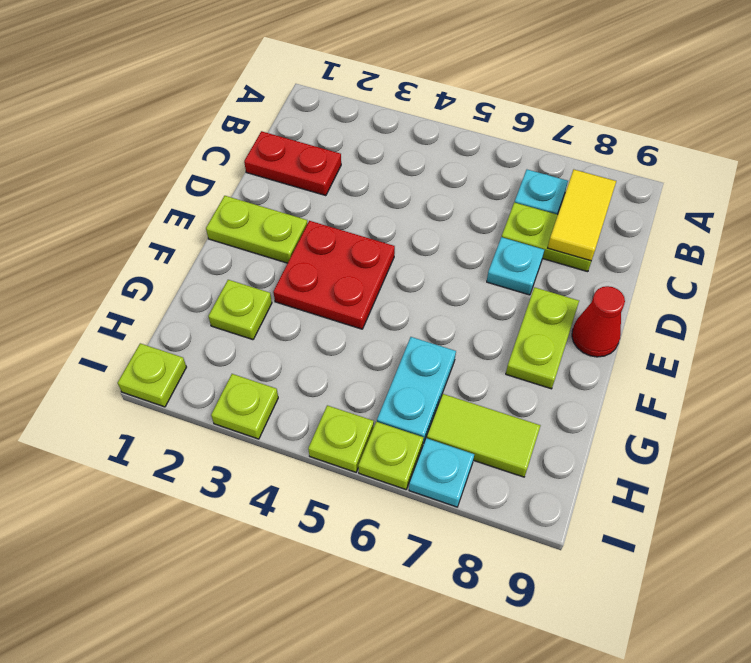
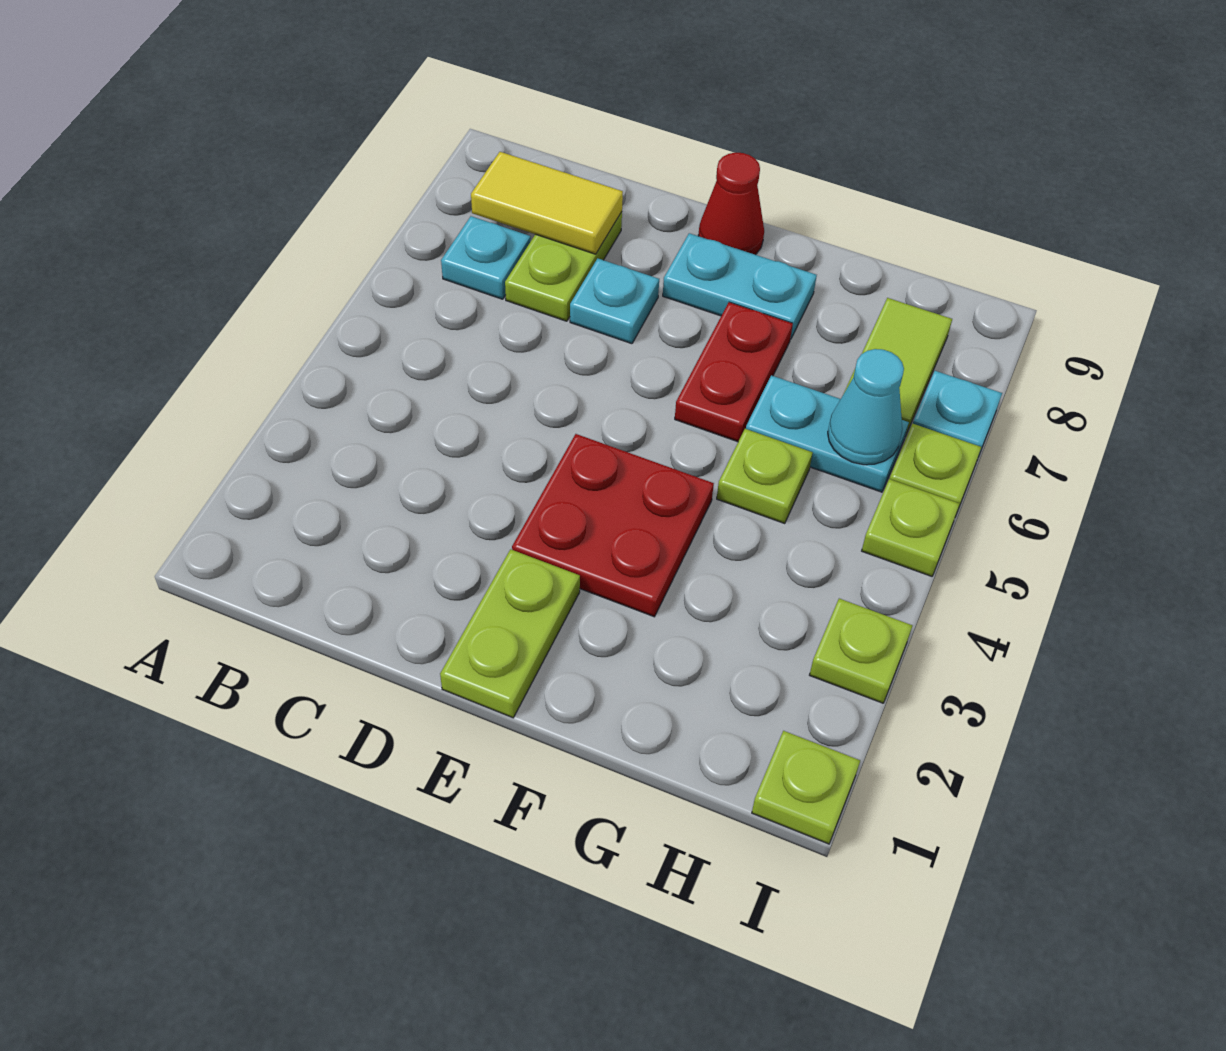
red plate C1:C2 level 1 -> red plate F6:F7 level 1
lime plate E8:F8 level 1 -> cyan plate E8:F8 level 1
lime plate G2 level 1 -> lime plate G5 level 1
none -> cyan cone H6 level 2

